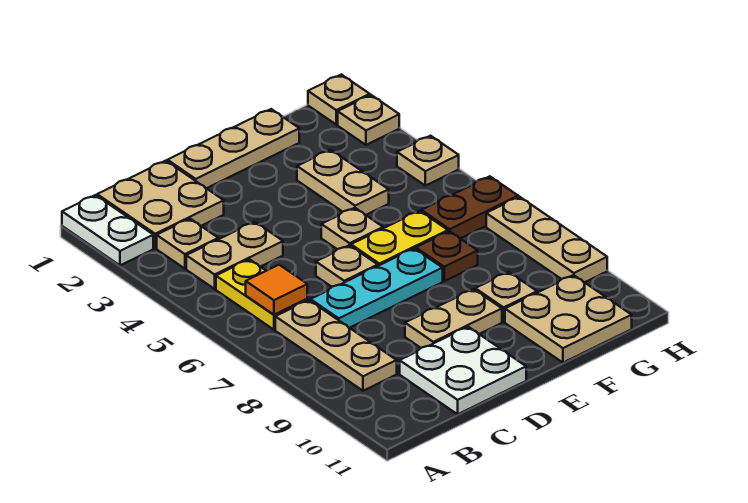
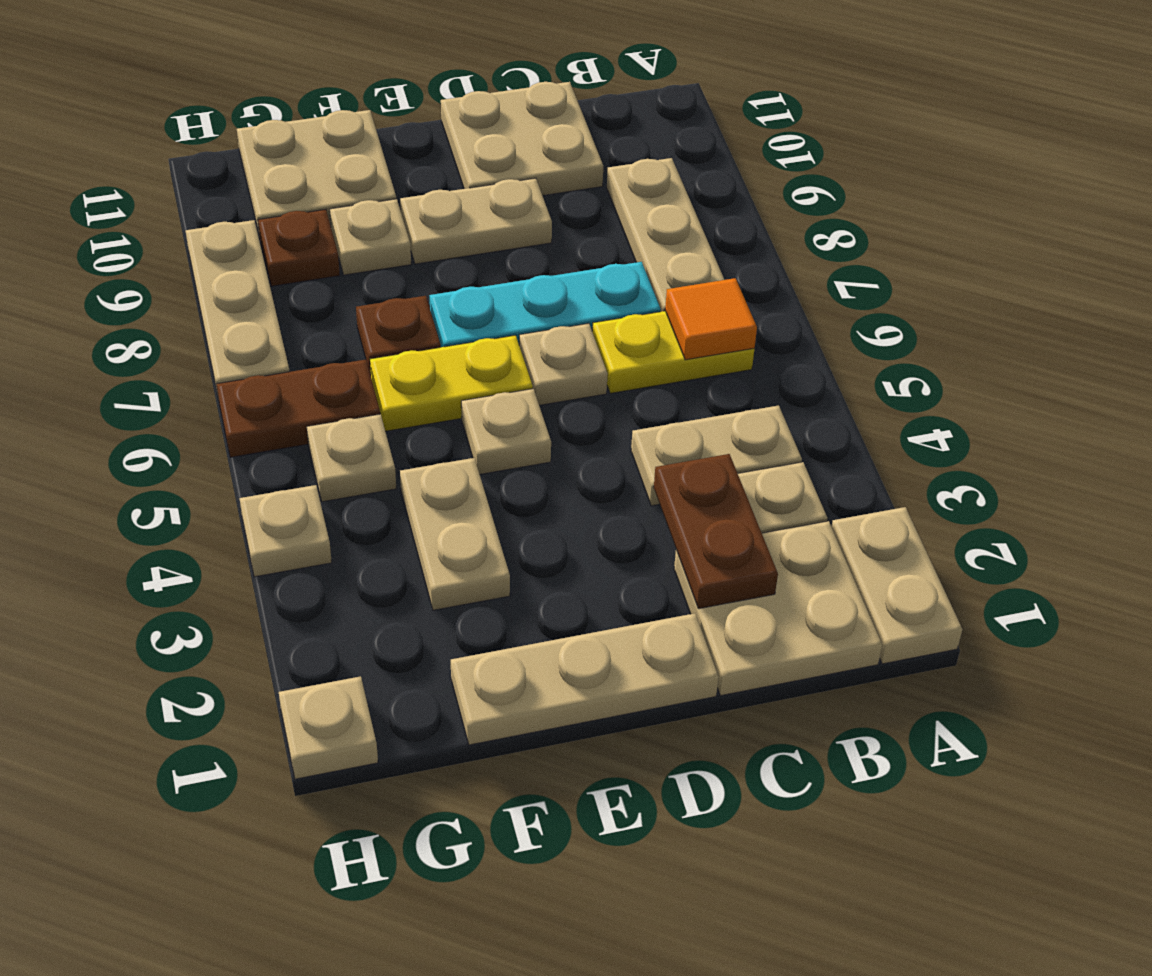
white plate A1:A2 level 1 -> tan plate A1:A2 level 1
yellow plate B5:B6 level 1 -> yellow plate B6:C6 level 1
none -> brown plate C2:C3 level 2
white plate C10:D11 level 1 -> tan plate C10:D11 level 1
none -> brown plate G9 level 1
tan plate H2 level 1 -> tan plate G5 level 1

